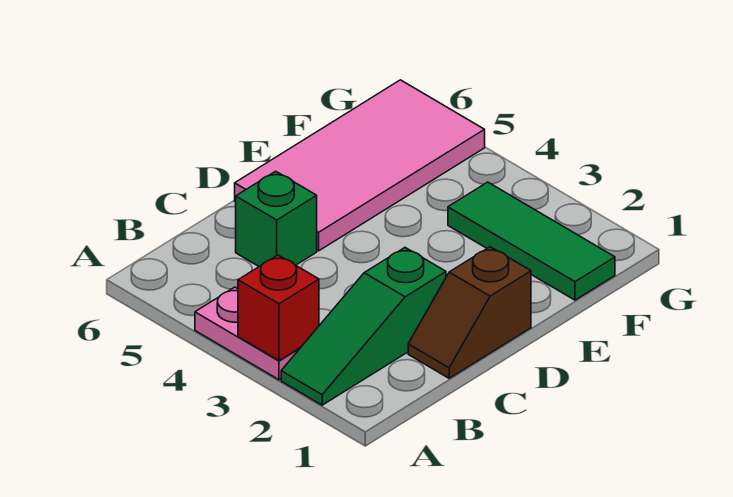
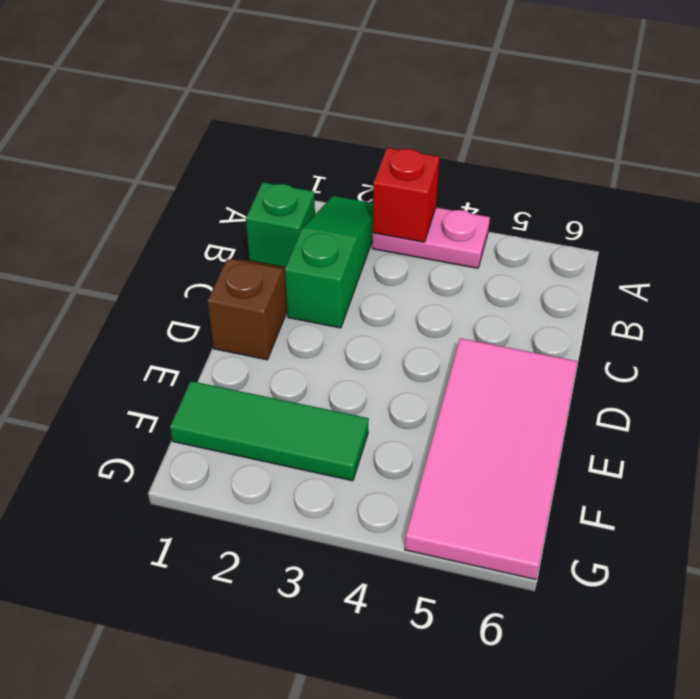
green brick C5 level 1 -> green brick B1 level 1

